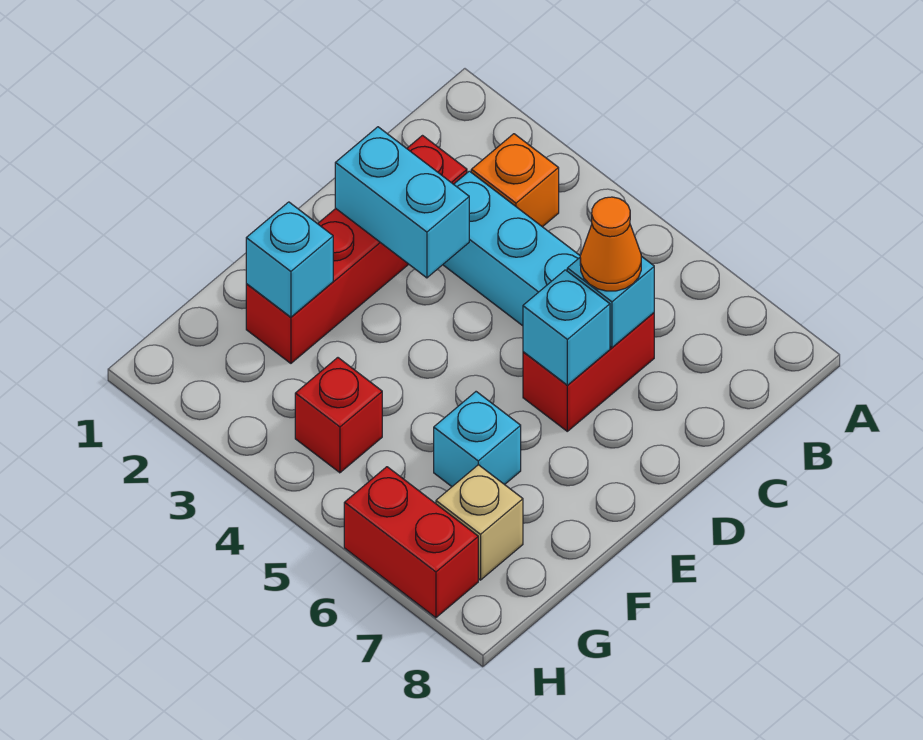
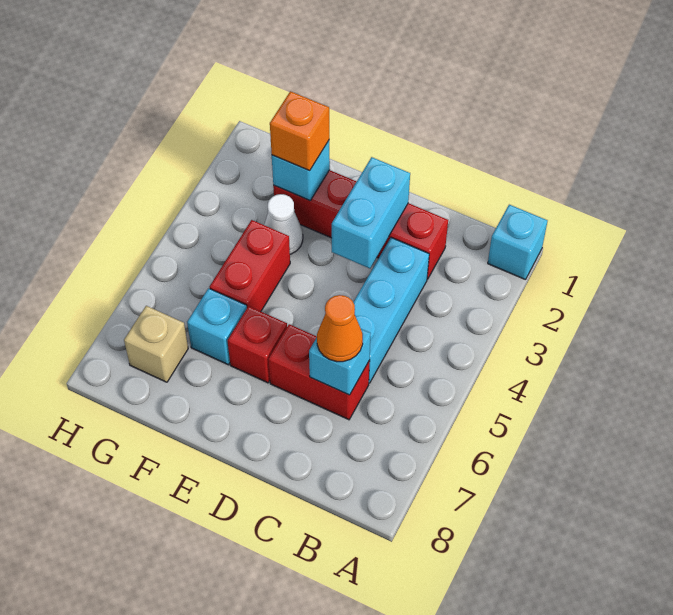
orange brick B3 level 1 -> orange brick F2 level 3
cyan brick D6 level 2 -> cyan brick A1 level 1
none -> white cone F3 level 1
red brick G4 level 1 -> red brick E6 level 1
red brick H6:H7 level 1 -> red brick F4:F5 level 1

